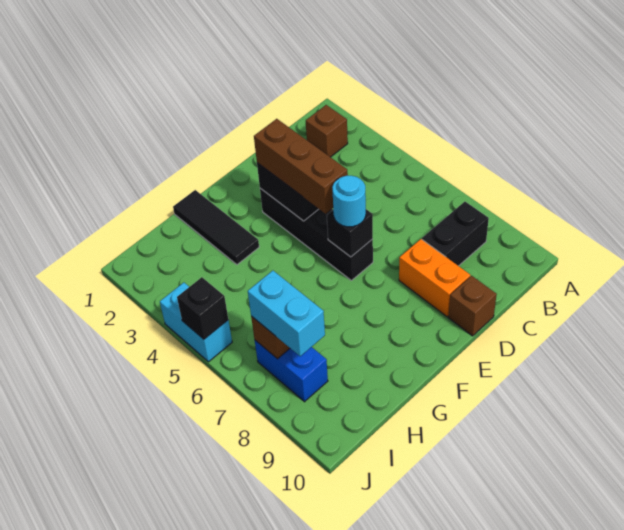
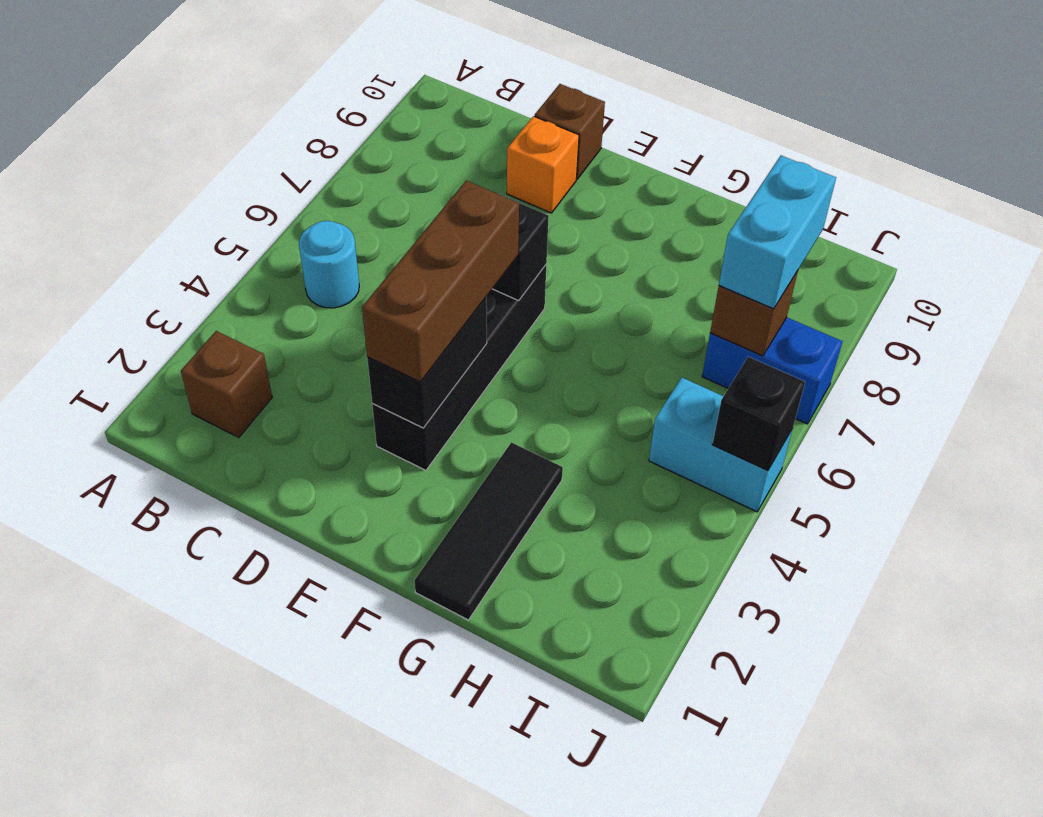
black brick B8:C8 level 1 -> none
orange brick D8:D9 level 1 -> orange brick D9 level 1
cyan round brick E6 level 3 -> cyan round brick B5 level 1
blue brick I7:I8 level 1 -> blue brick I7:J7 level 1
cyan brick J4:J5 level 1 -> cyan brick I5:J5 level 1

